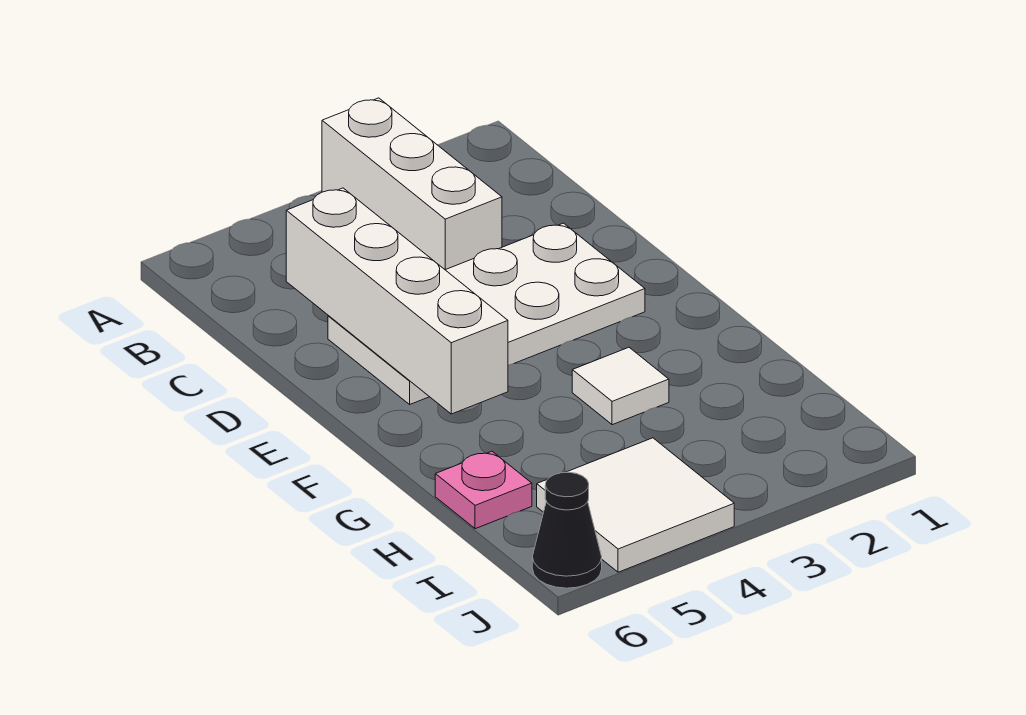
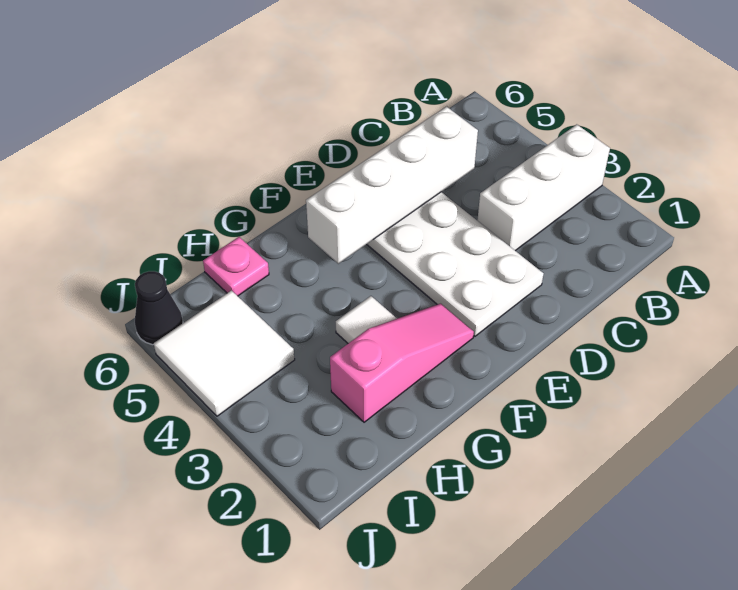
none -> pink slope F2:H2 level 1 top H

